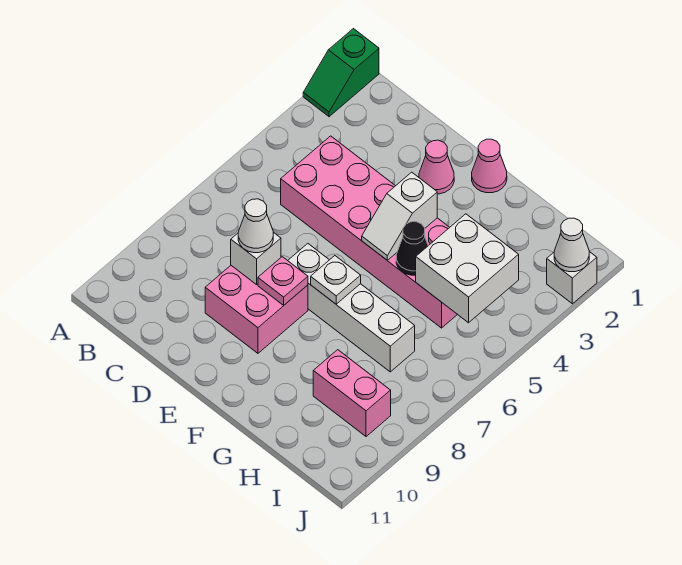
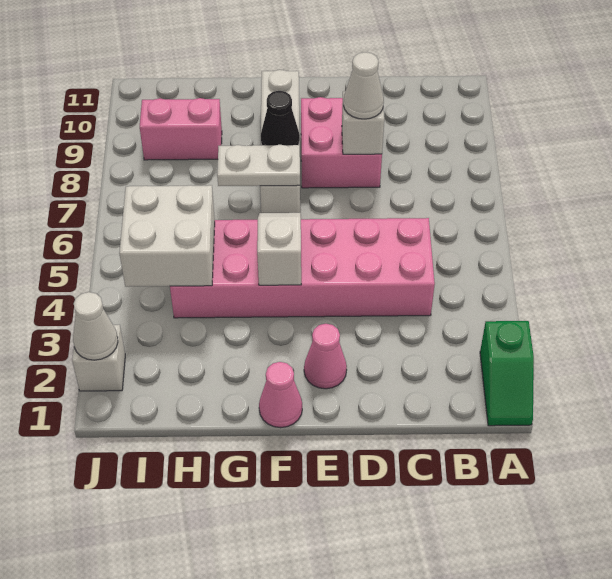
green slope A1:A2 level 1 top 1 -> green slope A1:A2 level 1 top 2
white brick E7:H7 level 1 -> white brick F7:F10 level 1
pink plate E8 level 2 -> none
white plate F7 level 2 -> white plate F7:G7 level 2
black cone G5 level 2 -> black cone F8 level 2

